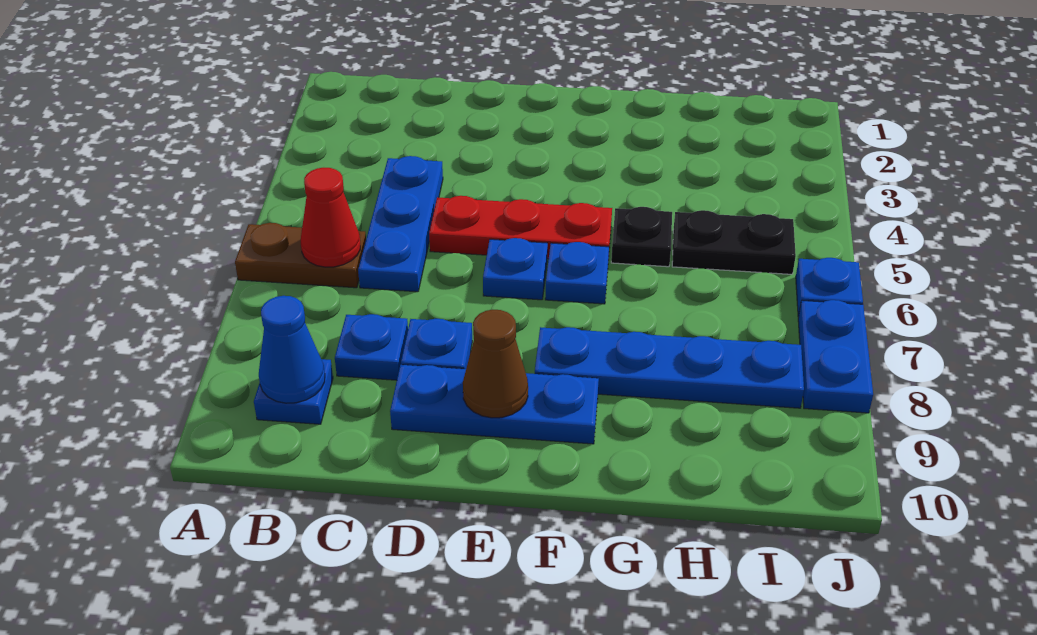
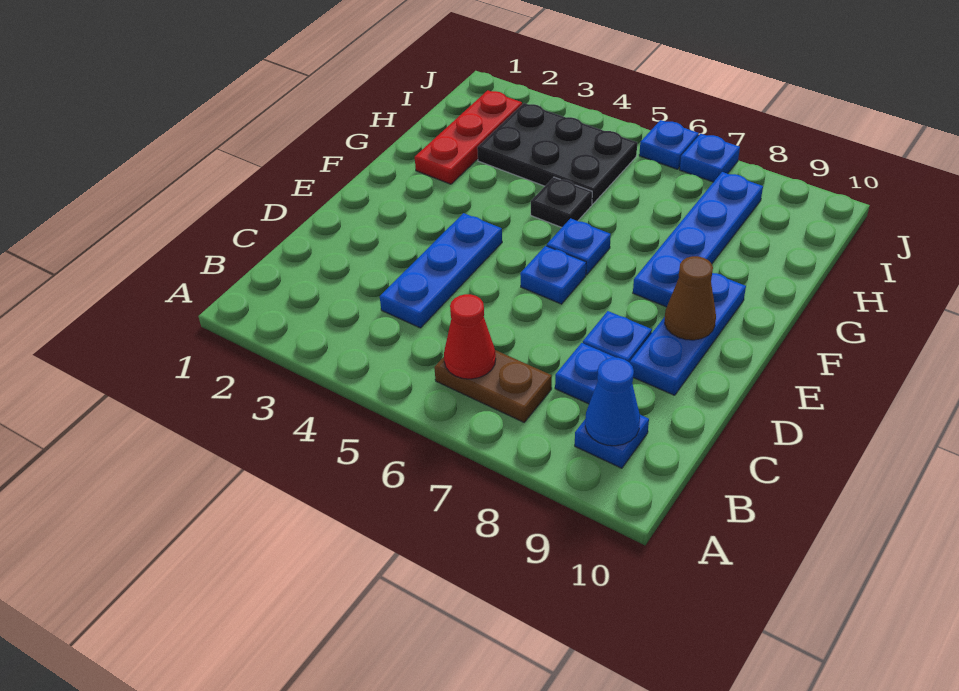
brown plate A6:B6 level 1 -> brown plate B6:B7 level 1
blue plate C4:C6 level 1 -> blue plate C4:E4 level 1
red plate D5:F5 level 1 -> red plate G2:I2 level 1
black plate H5:I5 level 1 -> black plate H3:I5 level 1
blue plate J7:J8 level 1 -> blue plate J7 level 1

